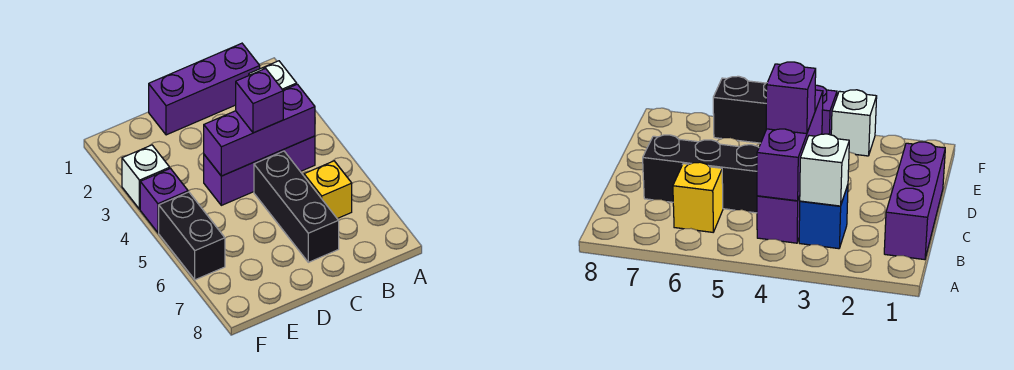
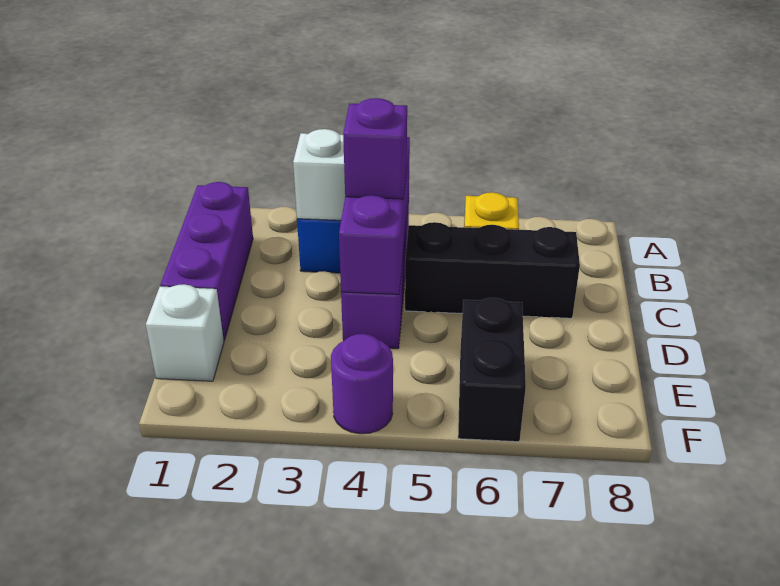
white brick F3 level 1 -> white brick E1 level 1
purple brick F4 level 1 -> purple round brick F4 level 1
black brick F5:F6 level 1 -> black brick E6:F6 level 1

